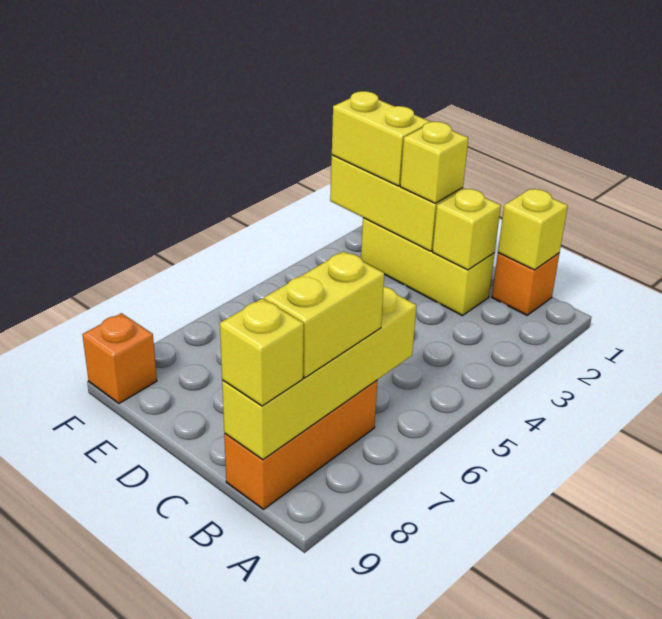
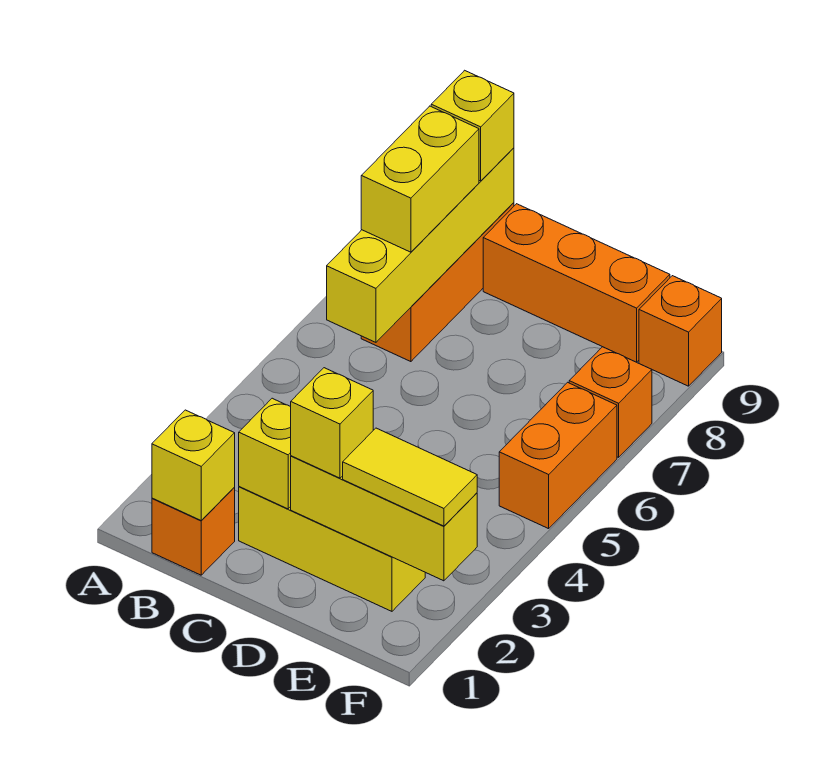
none -> orange brick C9:E9 level 1
yellow brick E2:F2 level 3 -> yellow tile E2:F2 level 3
none -> orange brick F5:F6 level 1
none -> orange brick F7 level 1

